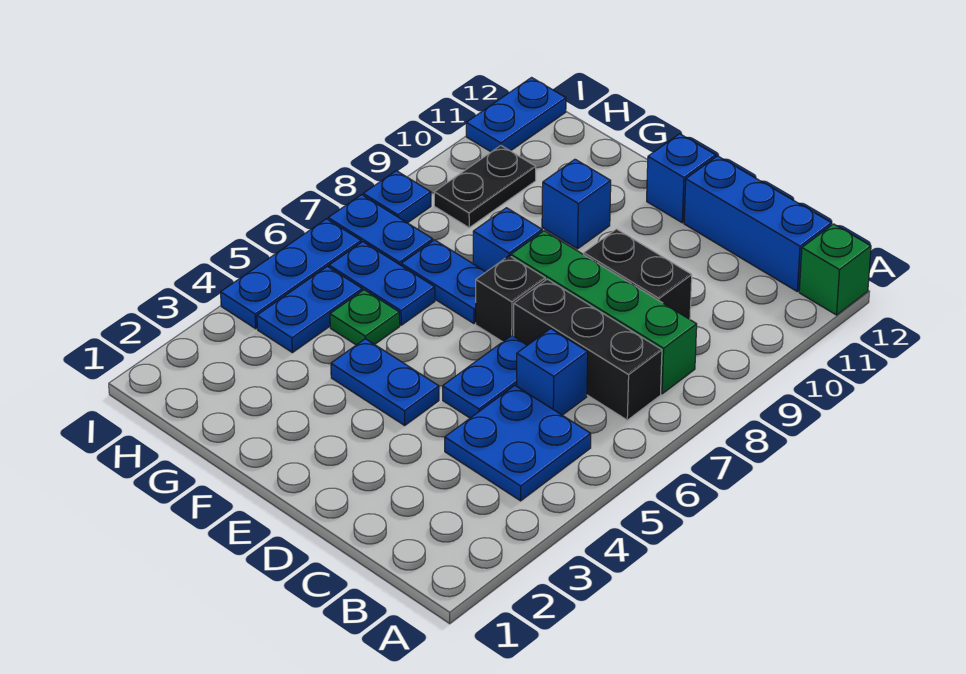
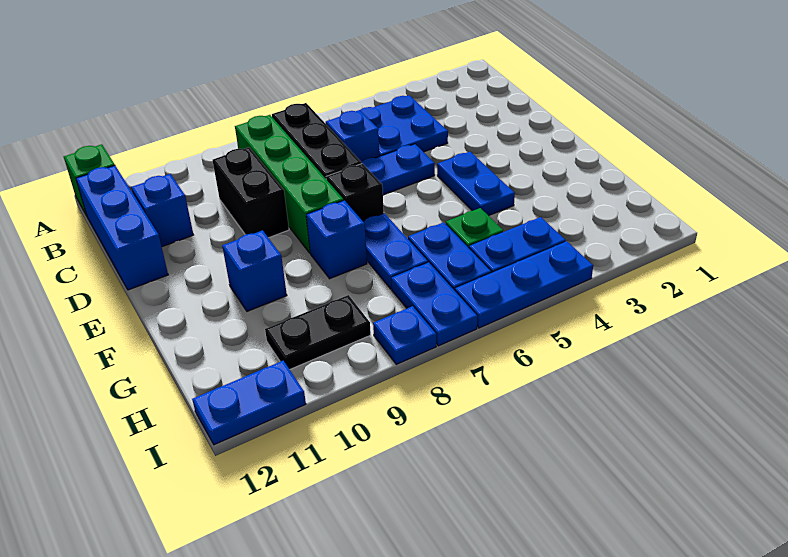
blue brick E12 level 1 -> blue brick C11 level 1

